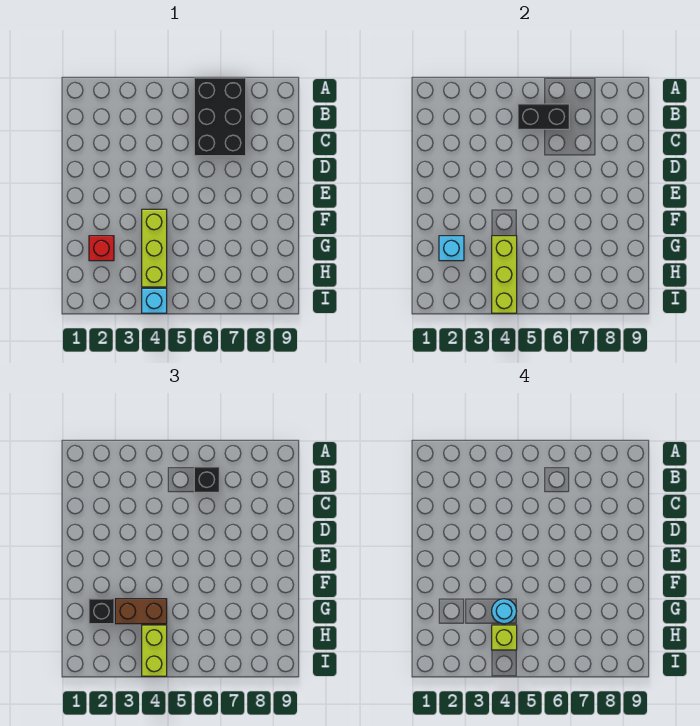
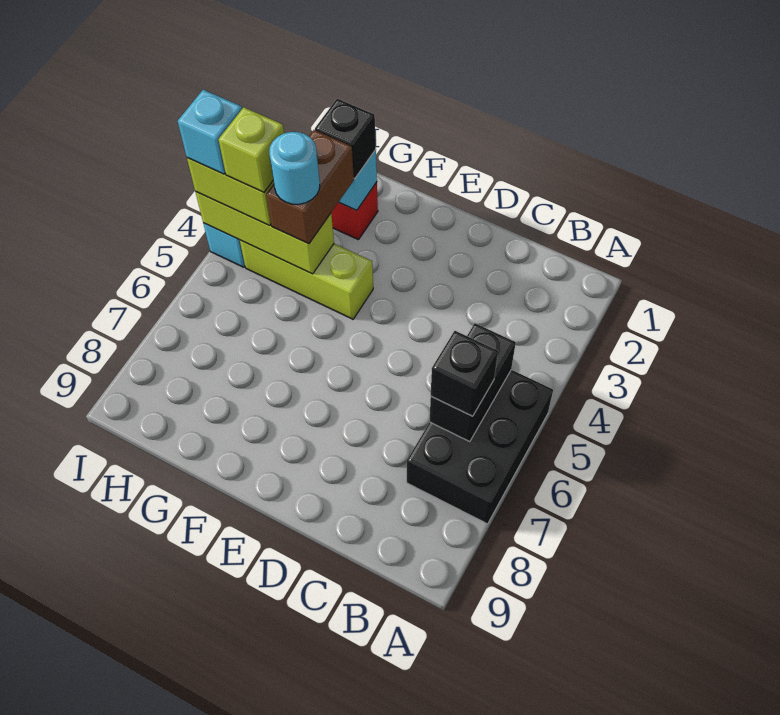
black brick A6:C7 level 1 -> black brick A5:B7 level 1
none -> cyan brick I4 level 4

